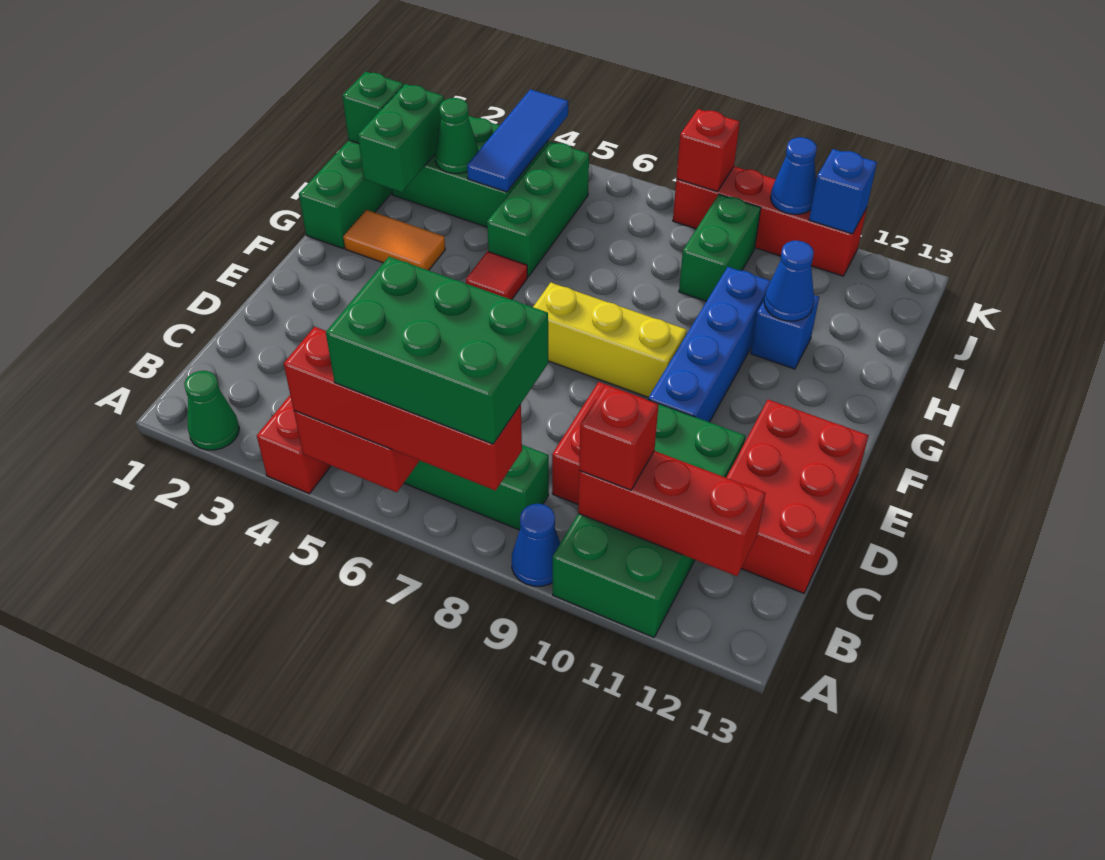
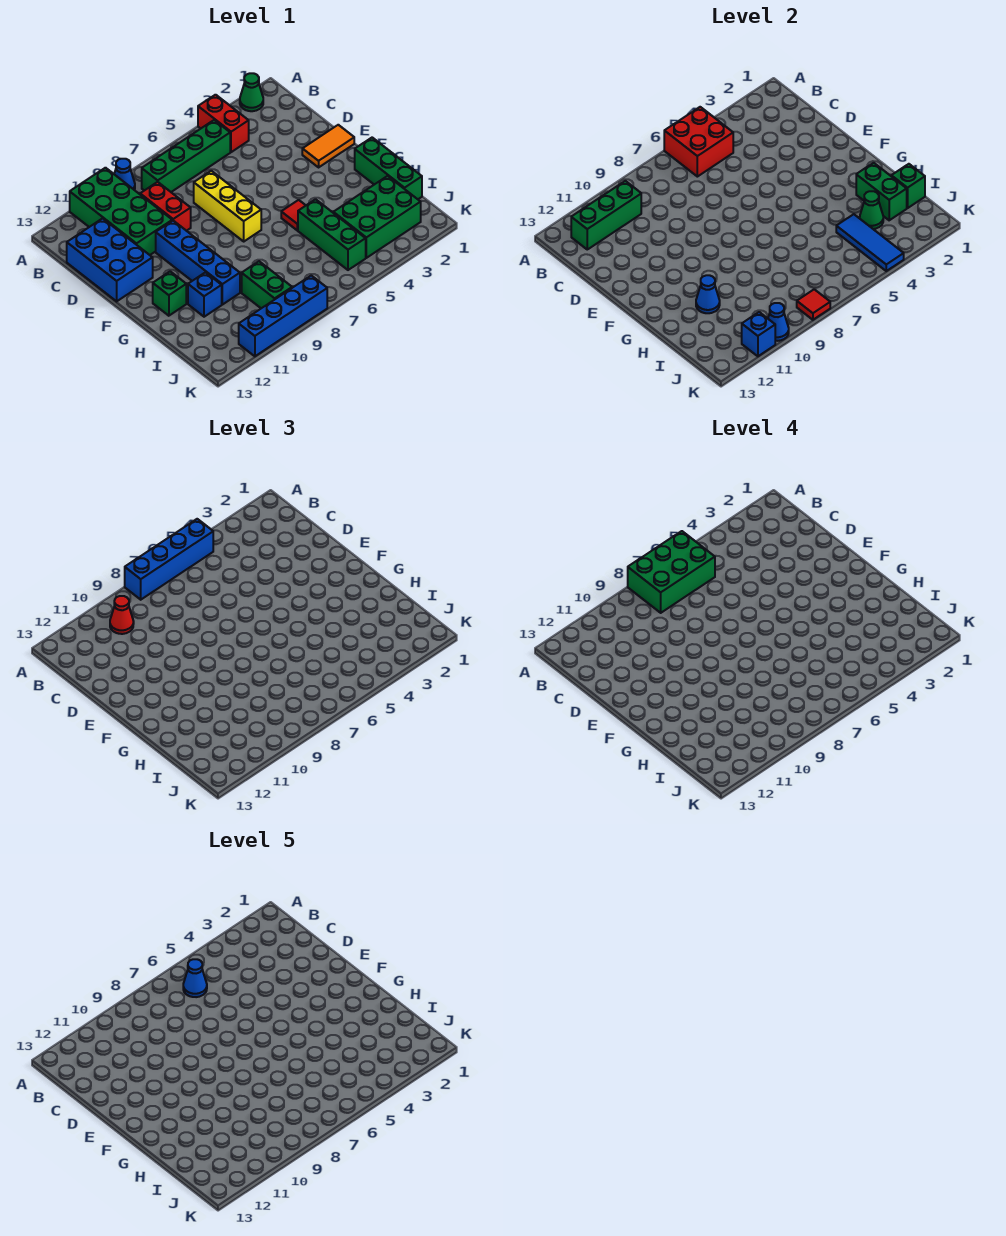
red brick A5:A8 level 3 -> blue brick A5:A8 level 3
none -> blue cone B6 level 5
red brick B10:B12 level 2 -> green brick B10:B12 level 2
red brick B10 level 3 -> red cone B10 level 3
red brick C12:E13 level 1 -> blue brick C12:E13 level 1
yellow brick F7:F9 level 1 -> yellow brick D7:F7 level 1
orange tile G2:G3 level 1 -> orange tile E1:E2 level 1
none -> green brick G12 level 1
red brick K8:K11 level 1 -> blue brick K8:K11 level 1
red brick K8 level 2 -> red tile K8 level 2

